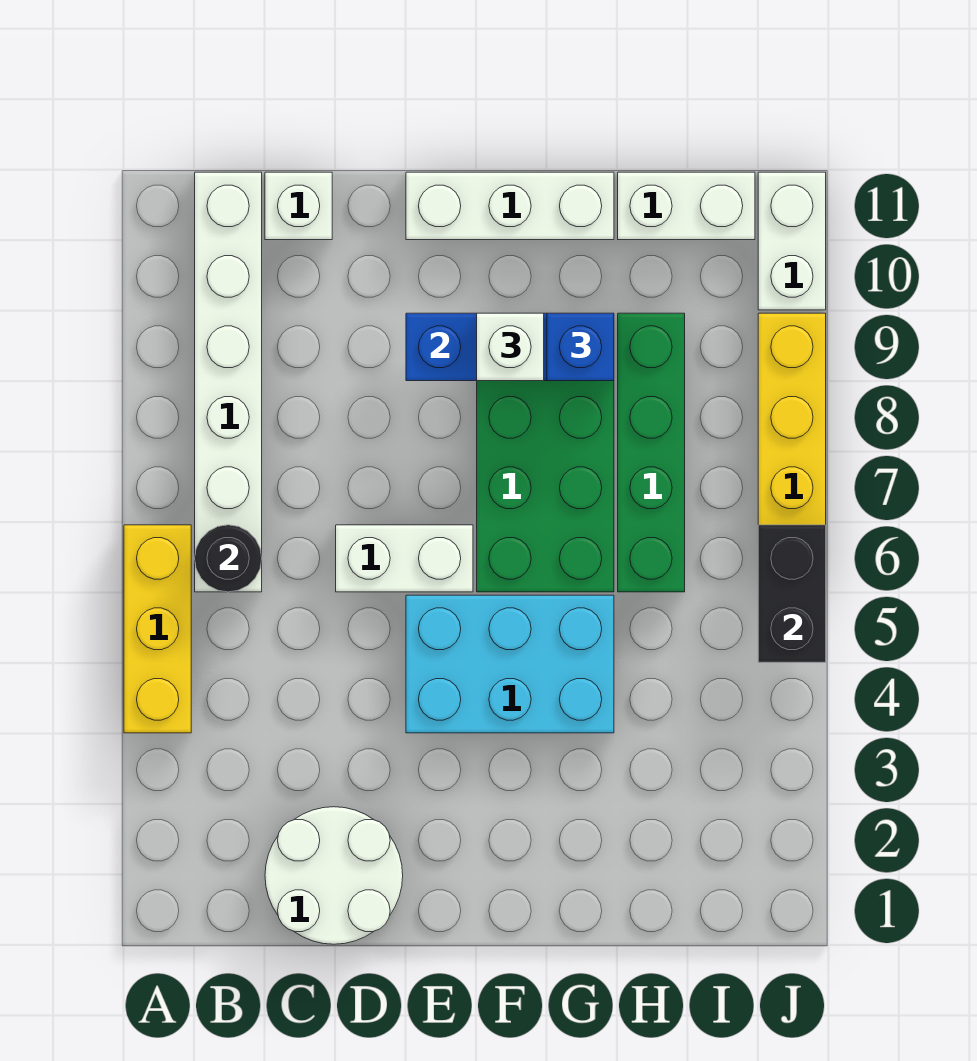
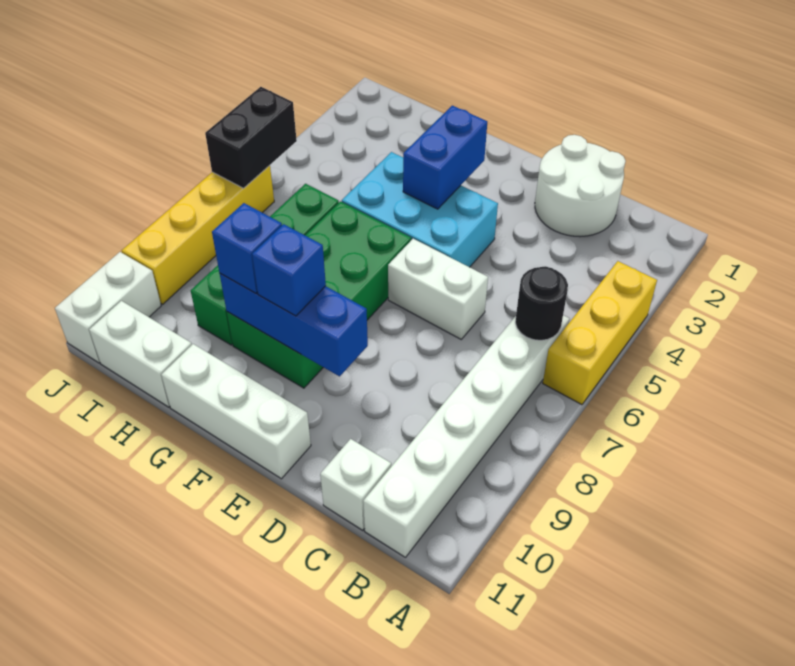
none -> blue brick F3:F4 level 2
white brick F9 level 3 -> blue brick F9 level 3

